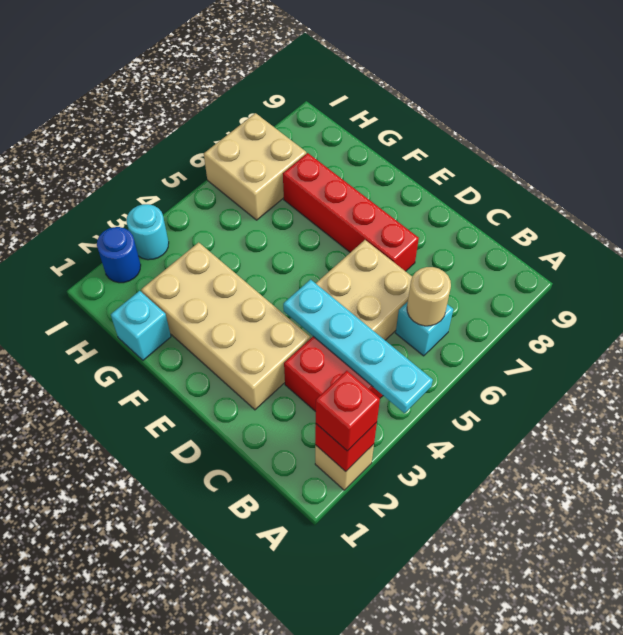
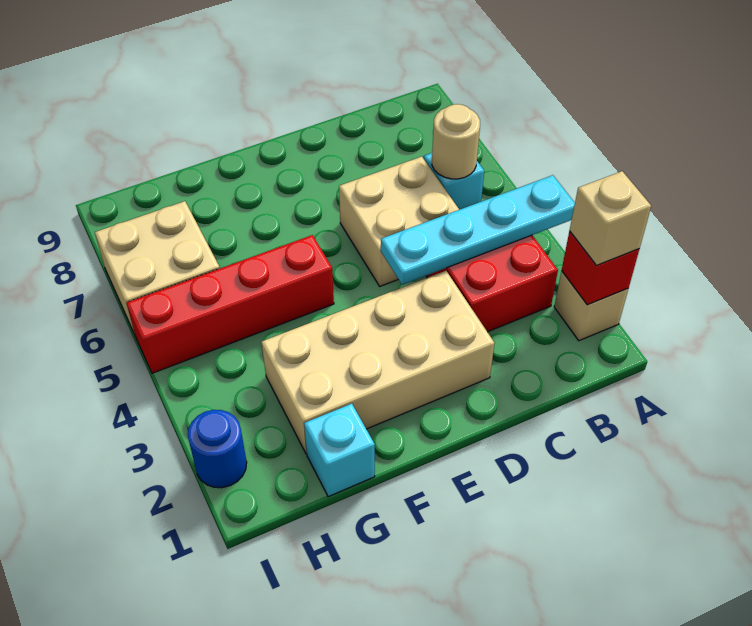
red brick A2 level 3 -> tan brick A2 level 3
red brick D7:G7 level 1 -> red brick F5:I5 level 1
cyan round brick I3 level 1 -> none

